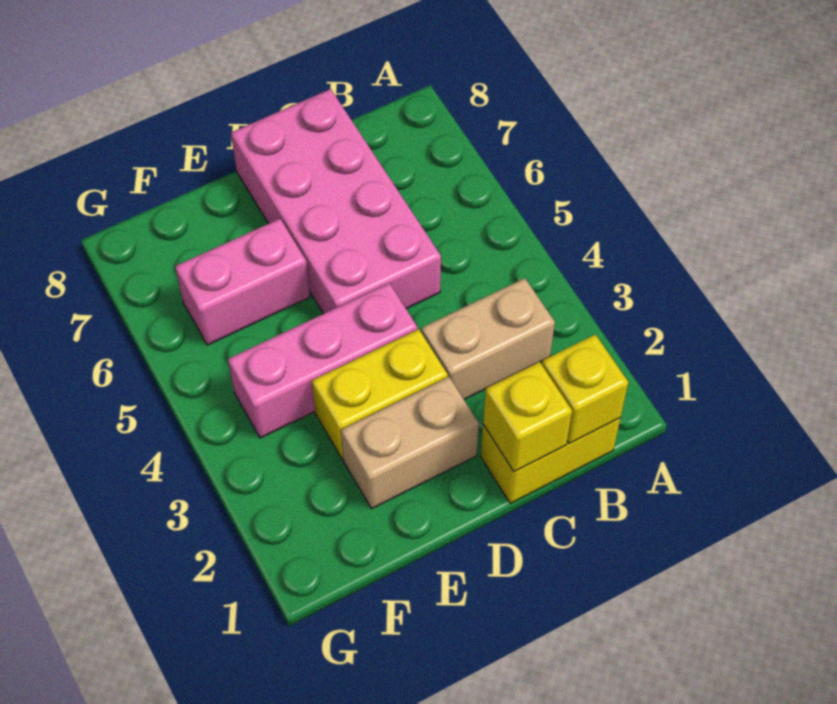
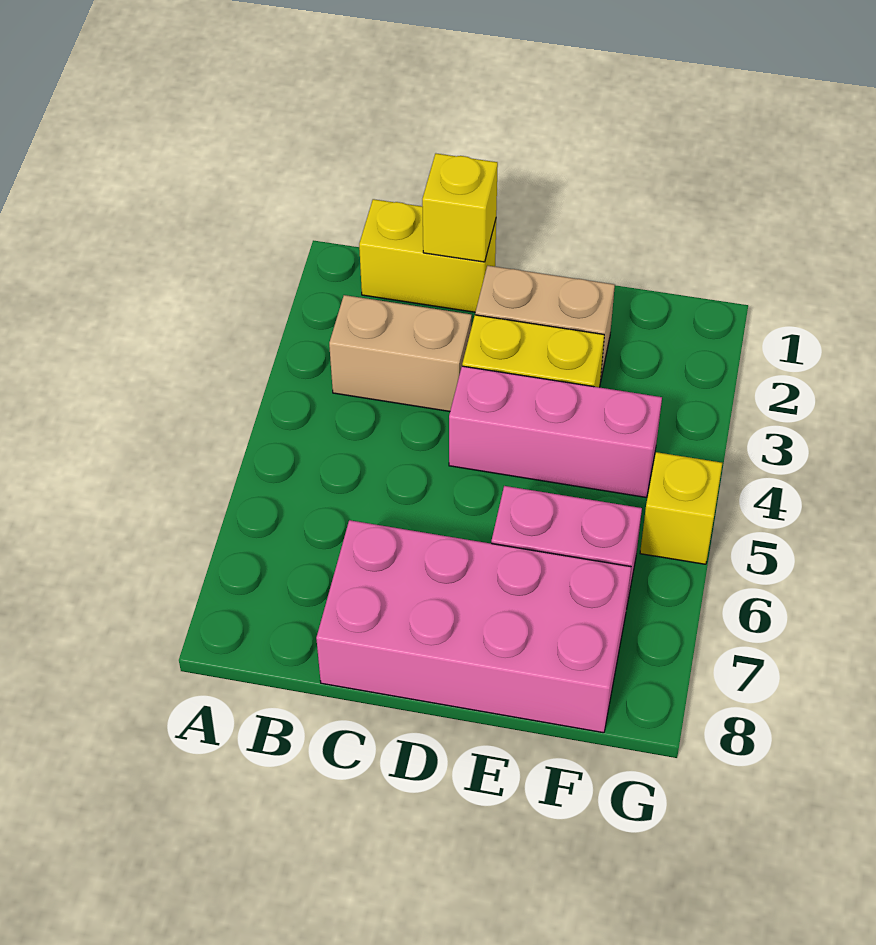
yellow brick B1 level 2 -> yellow brick G5 level 1
pink brick C5:D8 level 1 -> pink brick C7:F8 level 1

